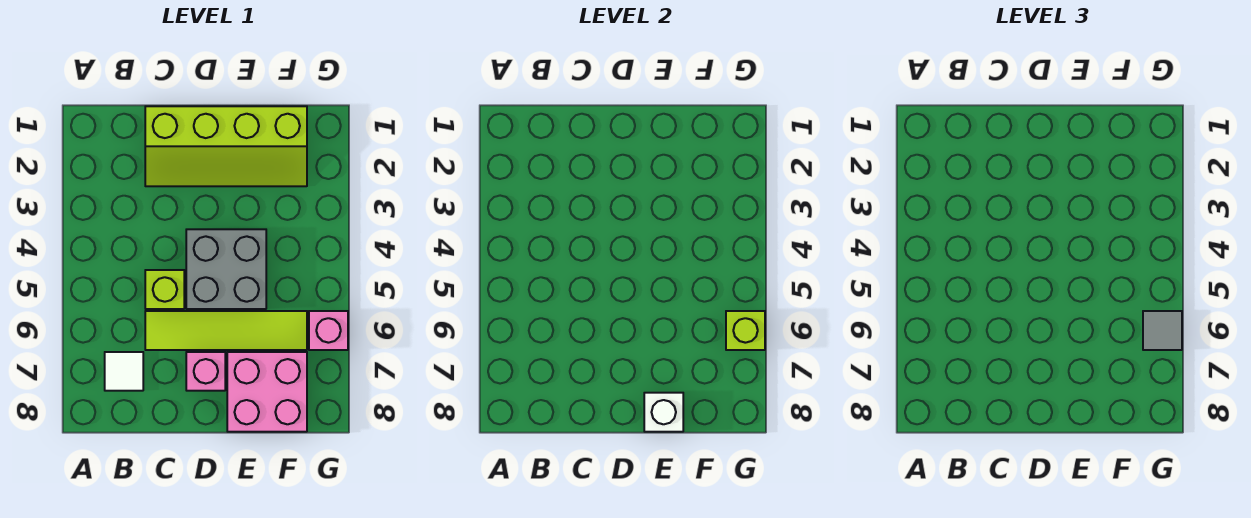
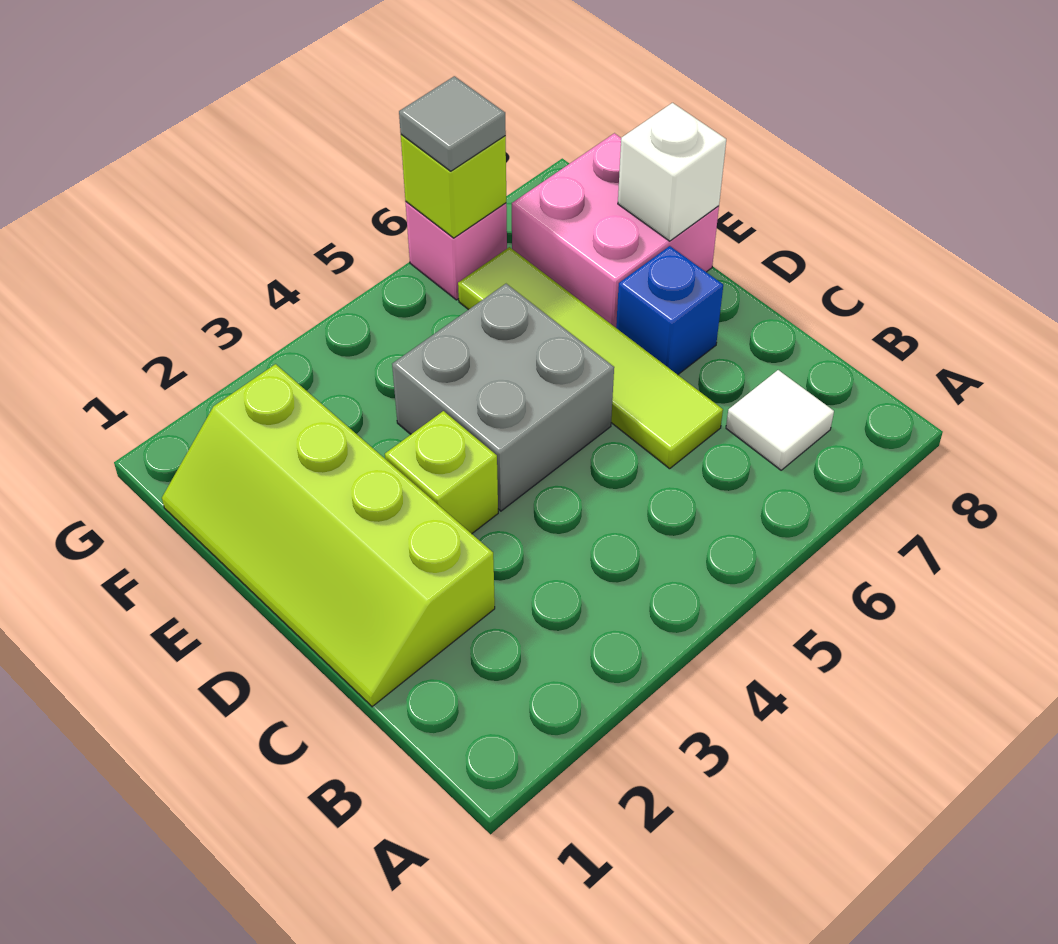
lime slope C1:F2 level 1 top 1 -> lime slope C1:F2 level 1 top 2
lime brick C5 level 1 -> lime brick D3 level 1
pink brick D7 level 1 -> blue brick D7 level 1

